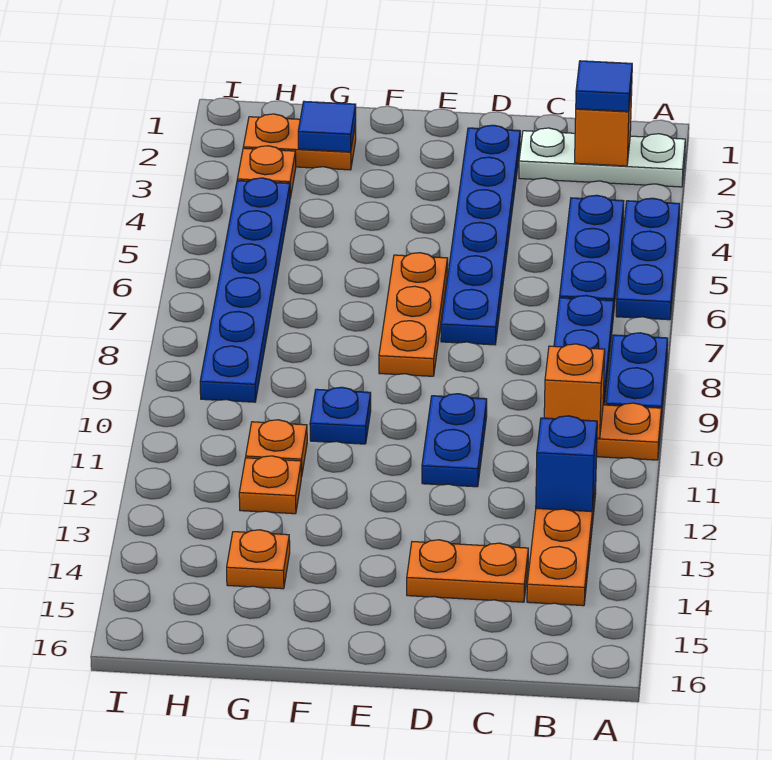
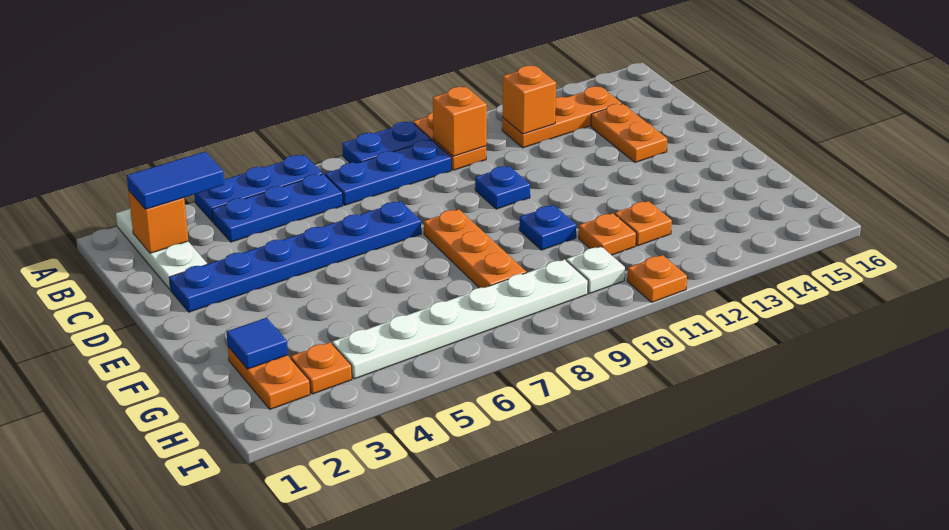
blue tile B2 level 3 -> blue tile B2:B3 level 3
blue brick B12 level 2 -> orange brick B12 level 2
blue plate D10:D11 level 1 -> blue plate D10 level 1
orange plate E6:E8 level 1 -> orange plate E8:G8 level 1
orange plate G14 level 1 -> orange plate I11 level 1
blue plate H4:H9 level 1 -> white plate H4:H9 level 1
none -> white plate H10 level 1

